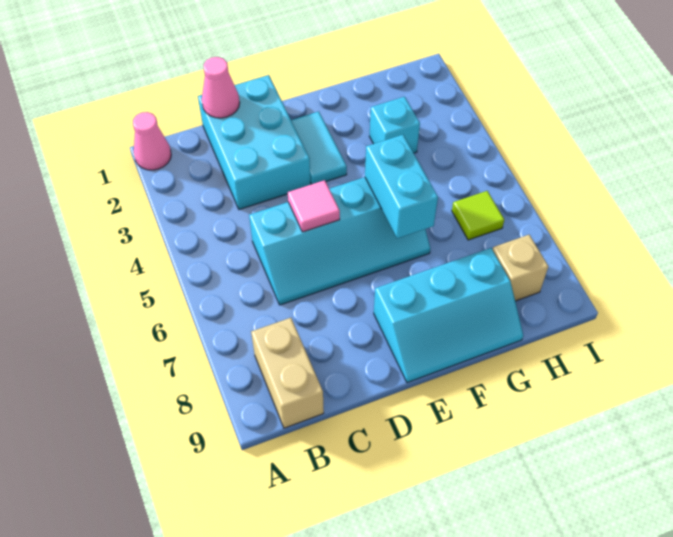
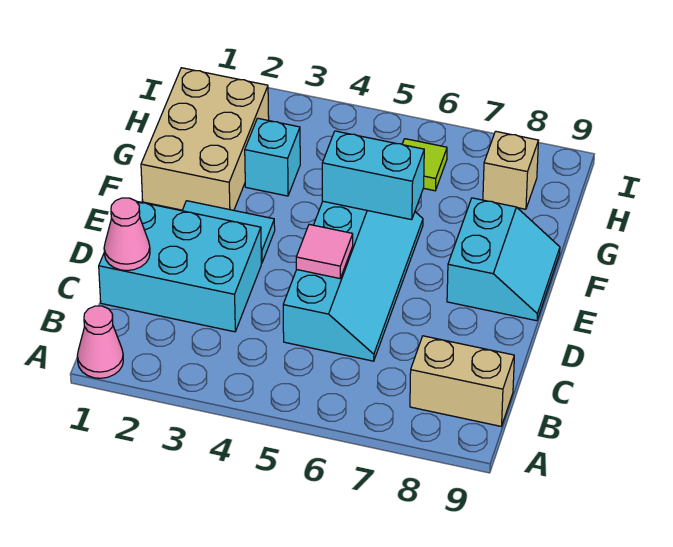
cyan slope E8:G9 level 1 top 8 -> cyan slope E8:F9 level 1 top 8
none -> tan brick F1:H2 level 1

